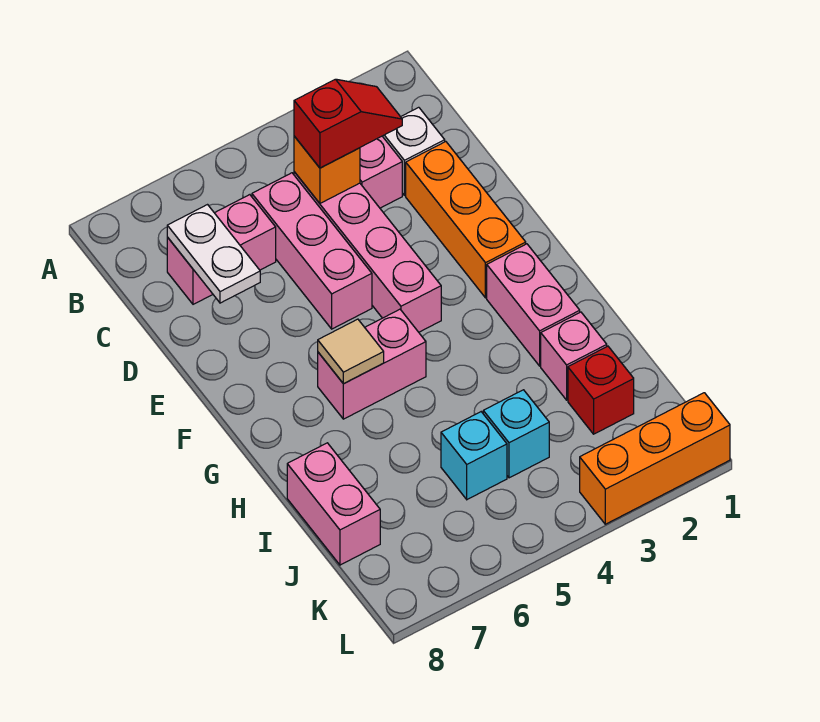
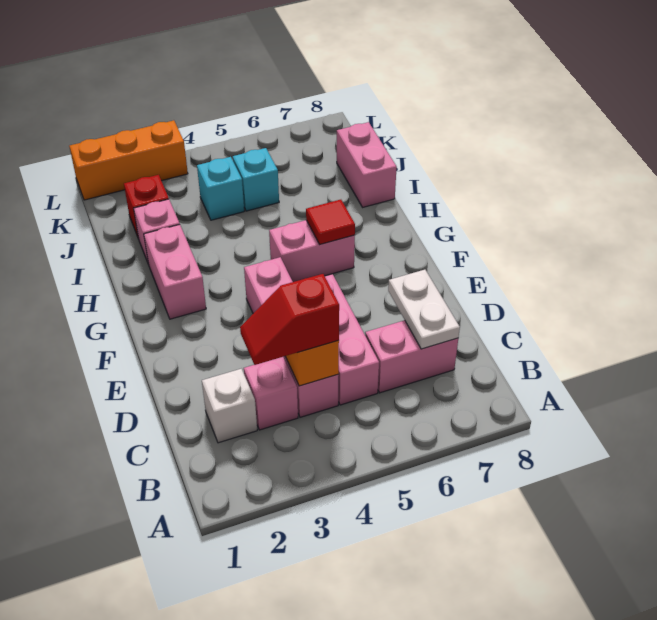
orange brick D2:F2 level 1 -> none
tan tile G6 level 2 -> red tile G6 level 2

